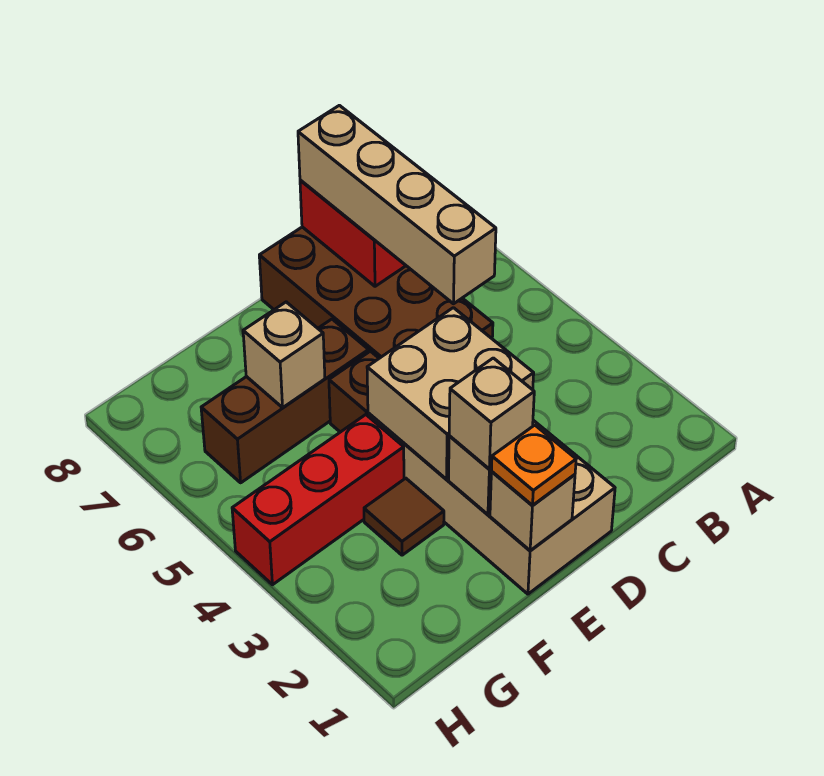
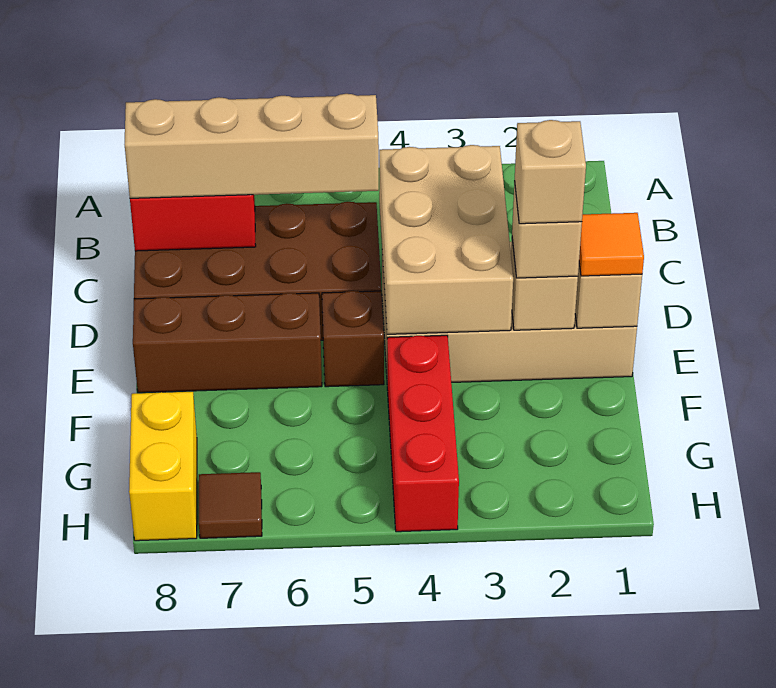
tan brick D3:E4 level 2 -> tan brick C3:E4 level 2
orange plate E1 level 3 -> orange tile E1 level 3
brown brick E6:G6 level 1 -> brown brick E6:E8 level 1
brown tile F3 level 1 -> brown tile H7 level 1
tan brick F6 level 2 -> tan brick E2 level 4
none -> yellow brick G8:H8 level 1

